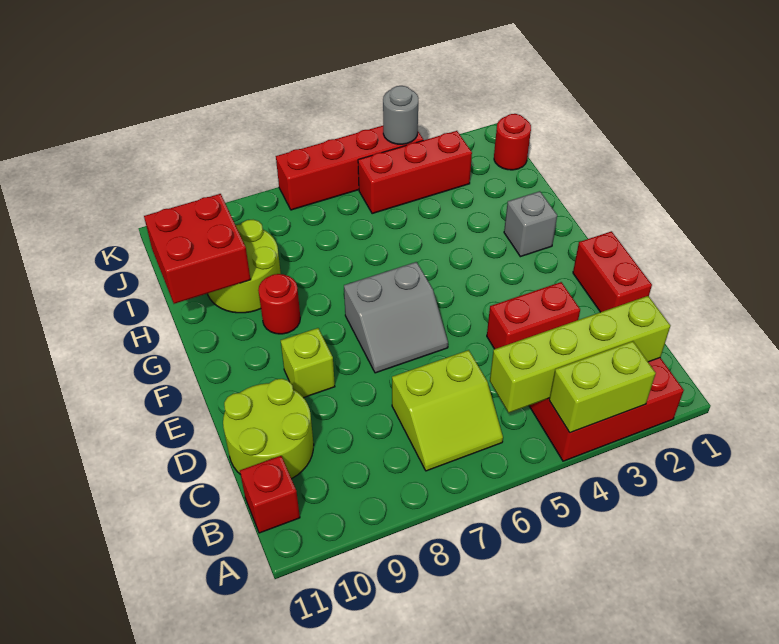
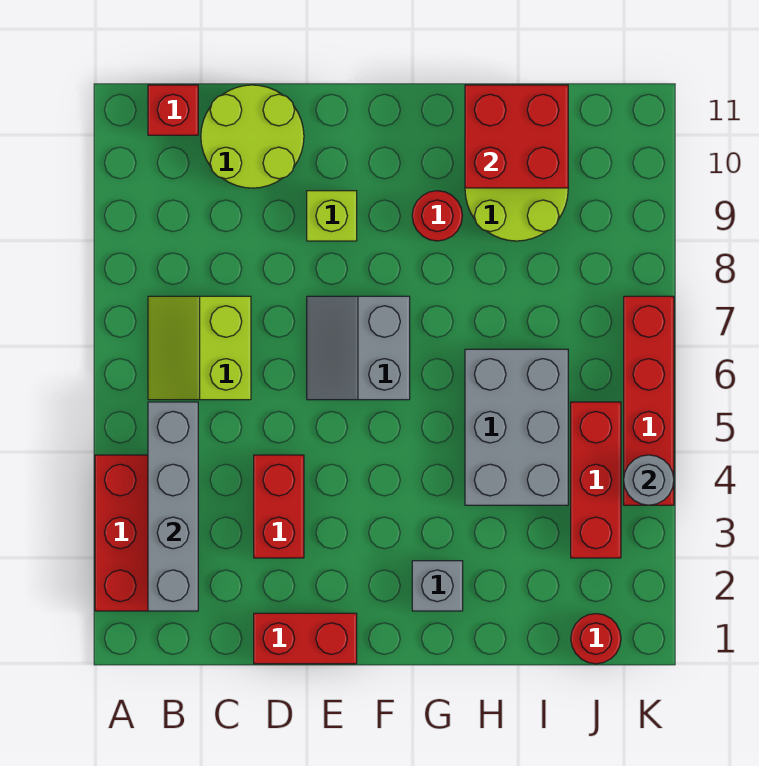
lime brick A3:A4 level 2 -> none
lime brick B2:B5 level 2 -> grey brick B2:B5 level 2
none -> grey brick H4:I6 level 1

